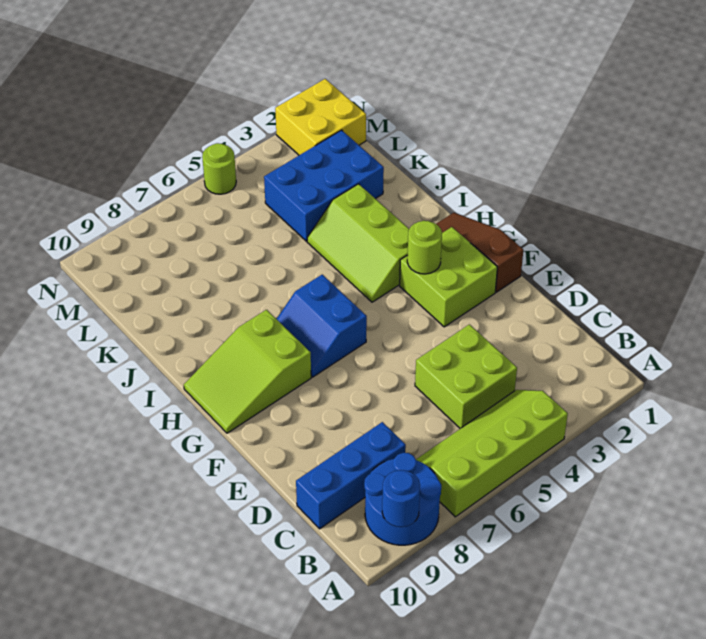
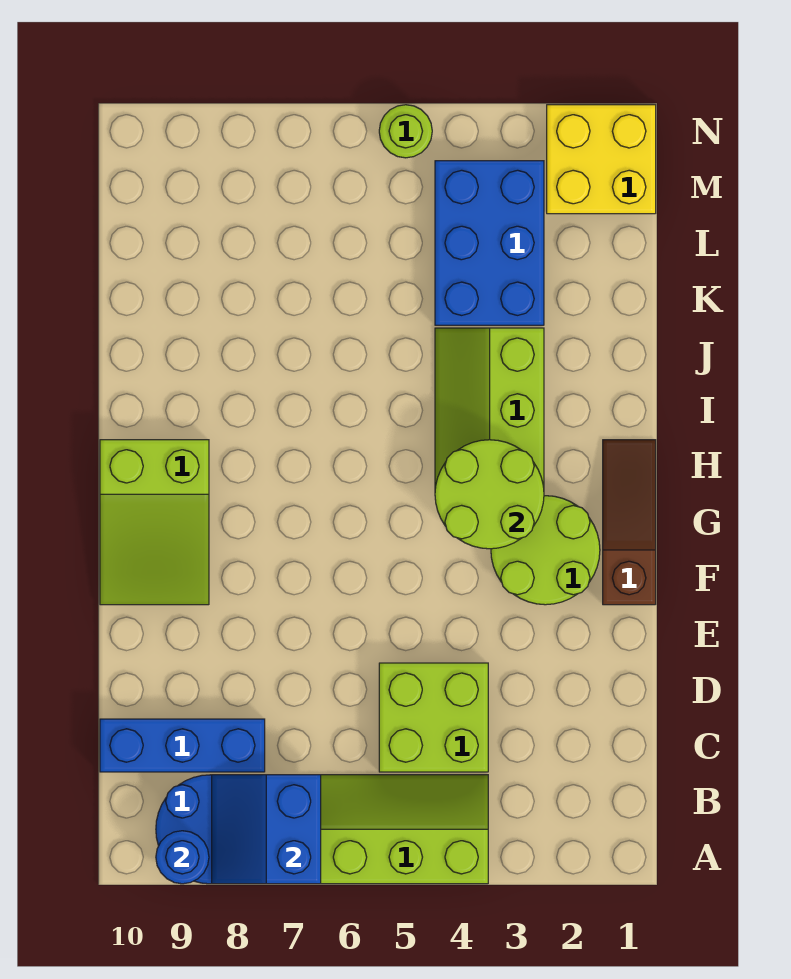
lime brick F2:G3 level 1 -> lime round brick F2:G3 level 1
lime round brick G3 level 2 -> lime round brick G3:H4 level 2
blue slope G6:H7 level 1 top 6 -> blue slope A7:B8 level 2 top 7
lime slope G8:H10 level 1 top 8 -> lime slope F9:H10 level 1 top H
blue brick K2:L4 level 1 -> blue brick K3:M4 level 1

